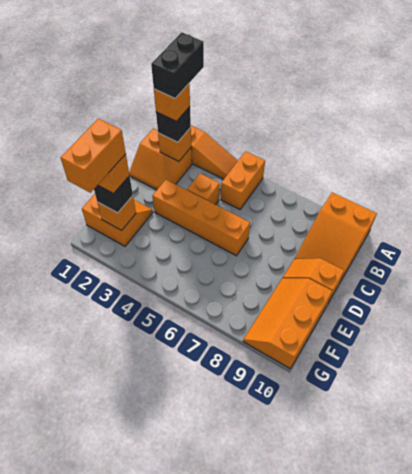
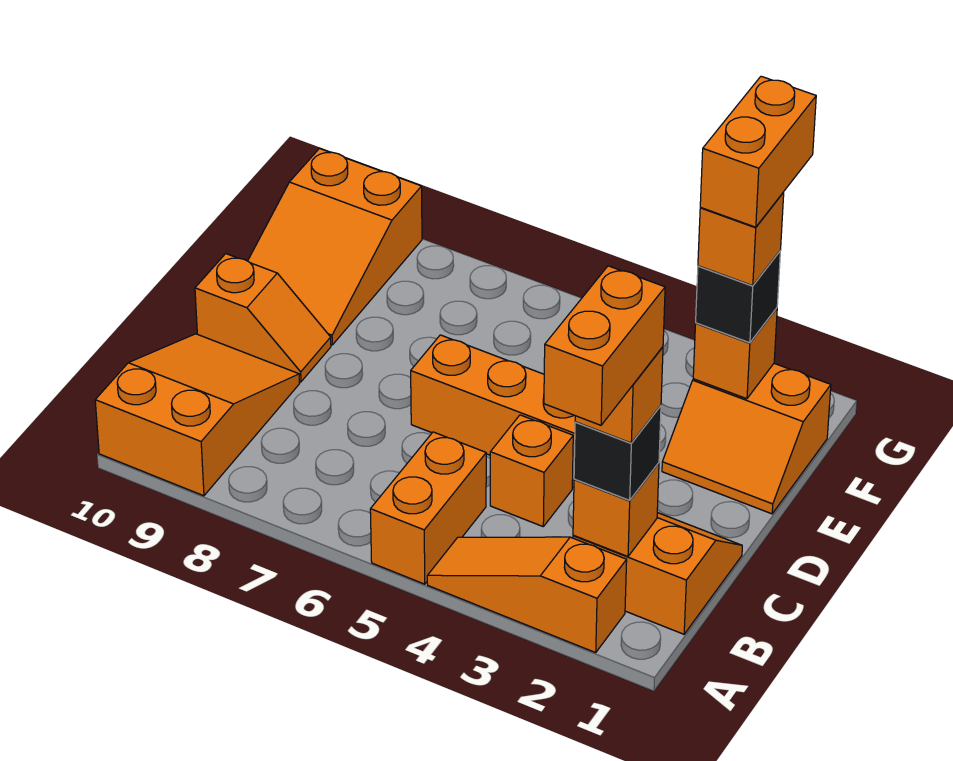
black brick A2:B2 level 5 -> orange brick A2:B2 level 5
orange slope E9:G10 level 1 top 10 -> orange slope E9:G10 level 1 top G

